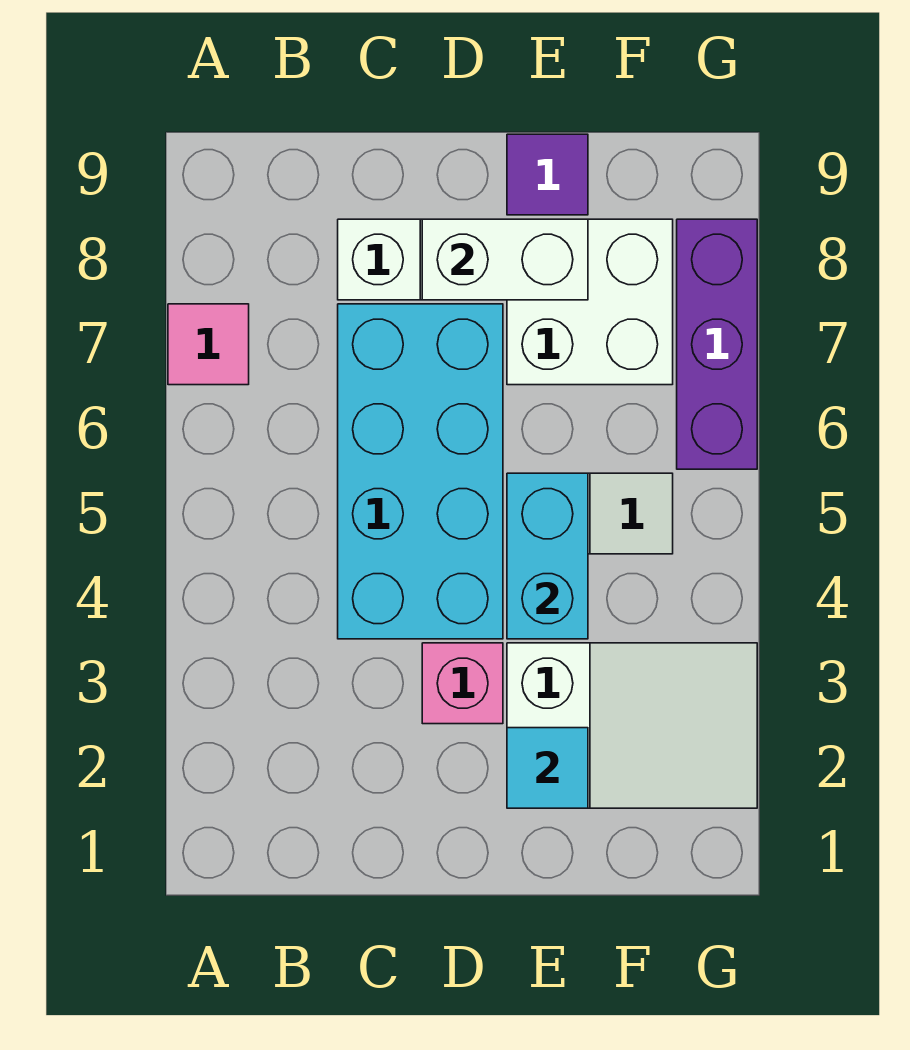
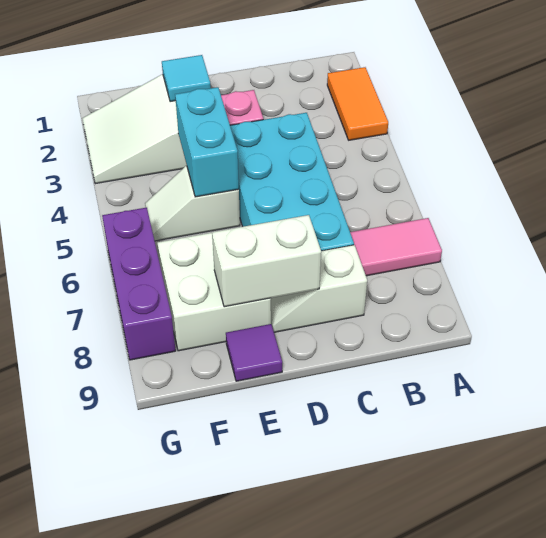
none -> orange tile A2:A3 level 1
pink tile A7 level 1 -> pink tile A7:B7 level 1

